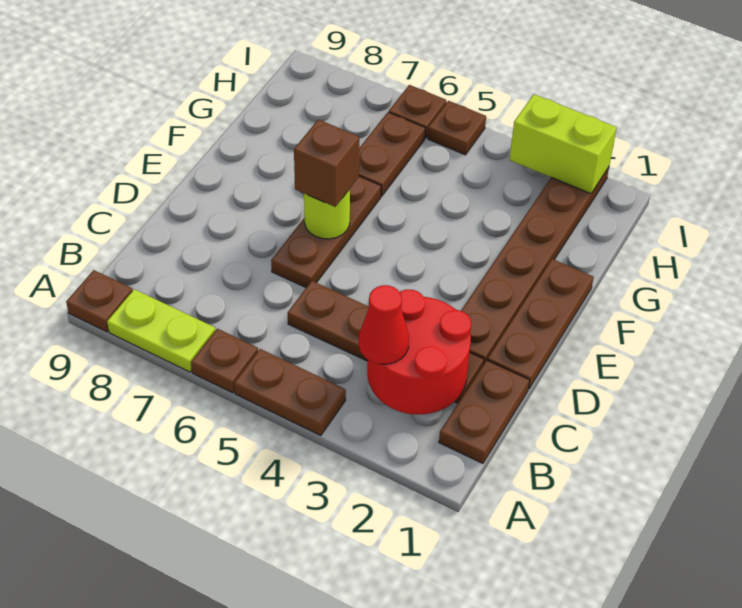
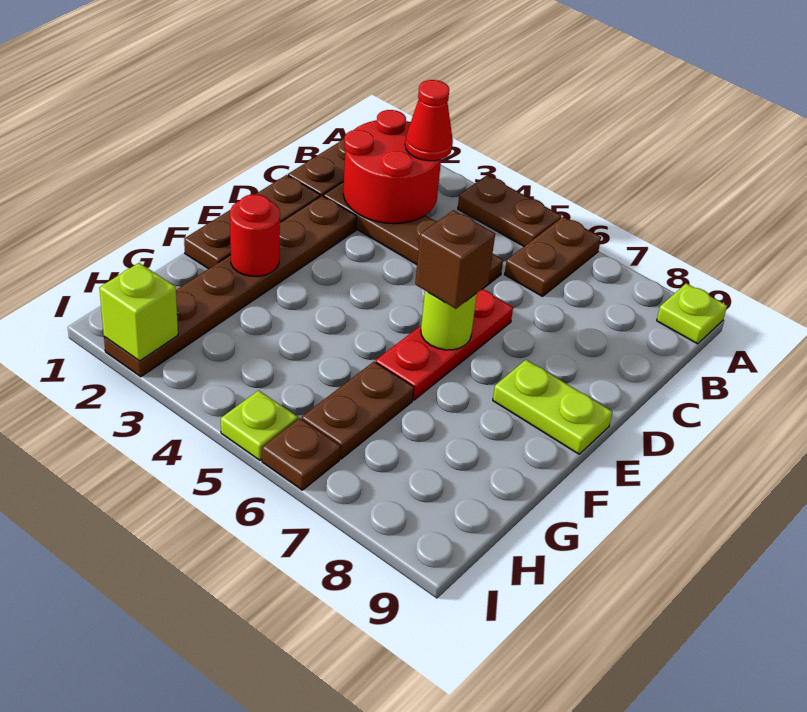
brown plate A6 level 1 -> brown plate A6:B6 level 1
lime plate A7:A8 level 1 -> lime plate E8:E9 level 1
brown plate A9 level 1 -> lime plate A9 level 1
brown plate D6:F6 level 1 -> red plate D6:F6 level 1
none -> red round brick F2 level 2
lime brick I2:I3 level 2 -> lime brick I2 level 2
brown plate I5 level 1 -> lime plate I5 level 1

